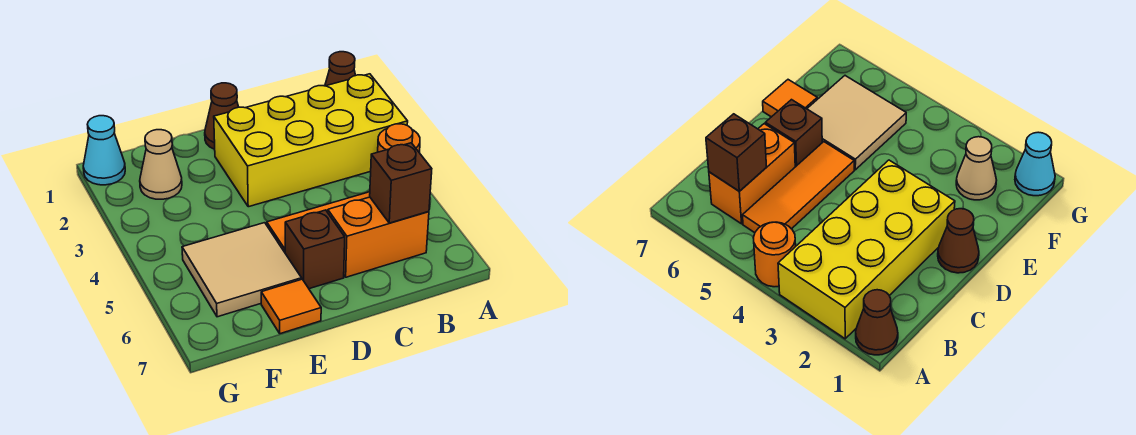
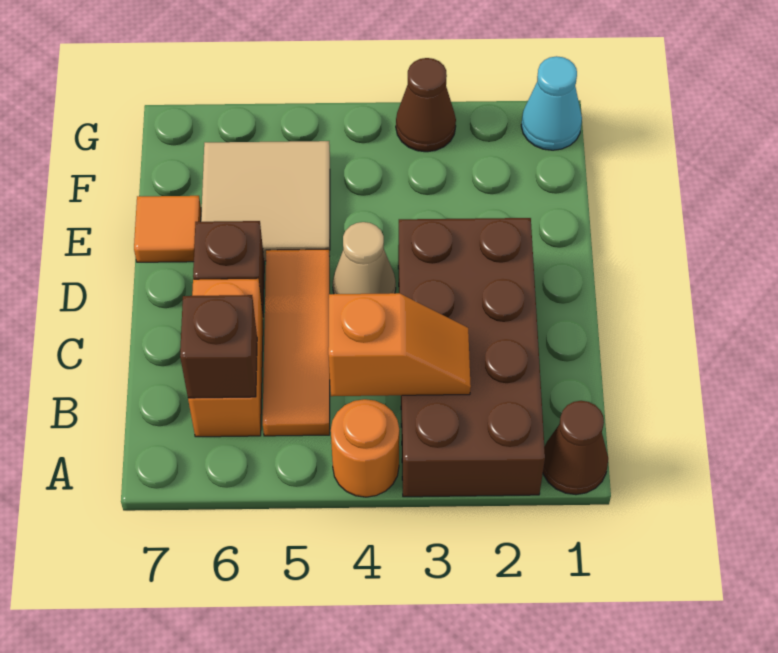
yellow brick A2:D3 level 1 -> brown brick A2:D3 level 1
none -> orange slope B3:B4 level 2 top 4
brown cone D1 level 1 -> brown cone G3 level 1
tan cone F2 level 1 -> tan cone D4 level 1

